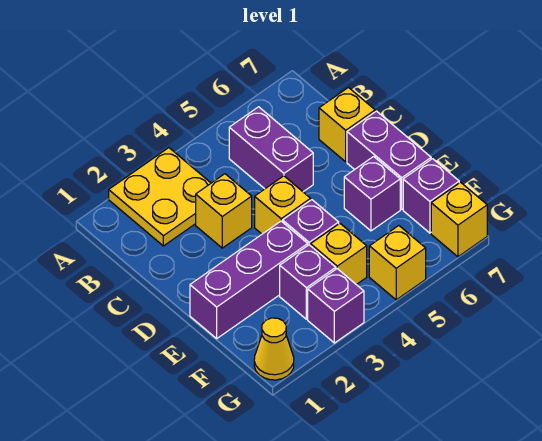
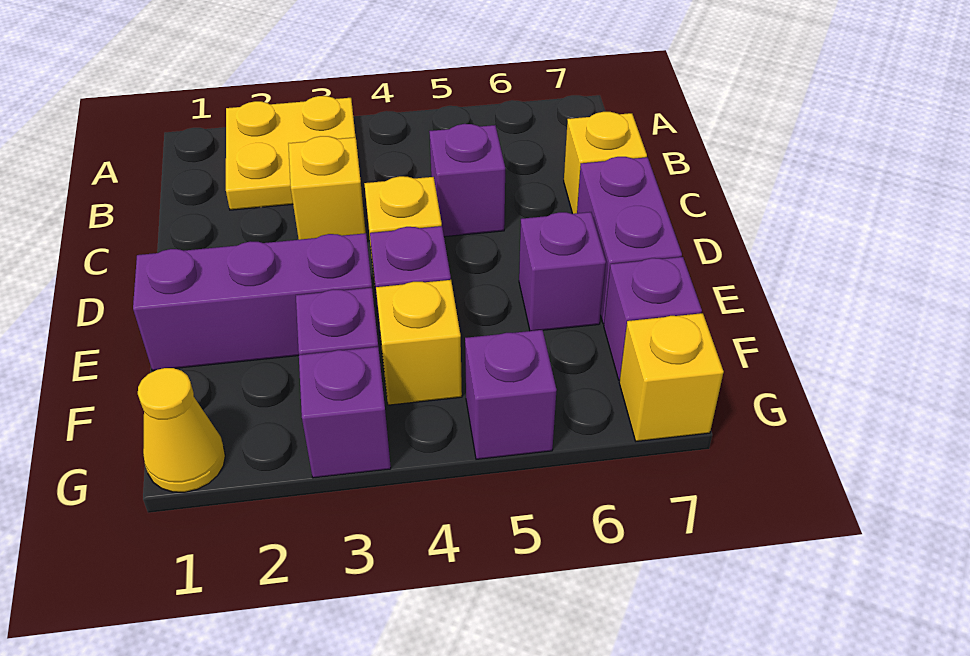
purple brick B5:C5 level 1 -> purple brick C5 level 1
yellow brick G5 level 1 -> purple brick G5 level 1

